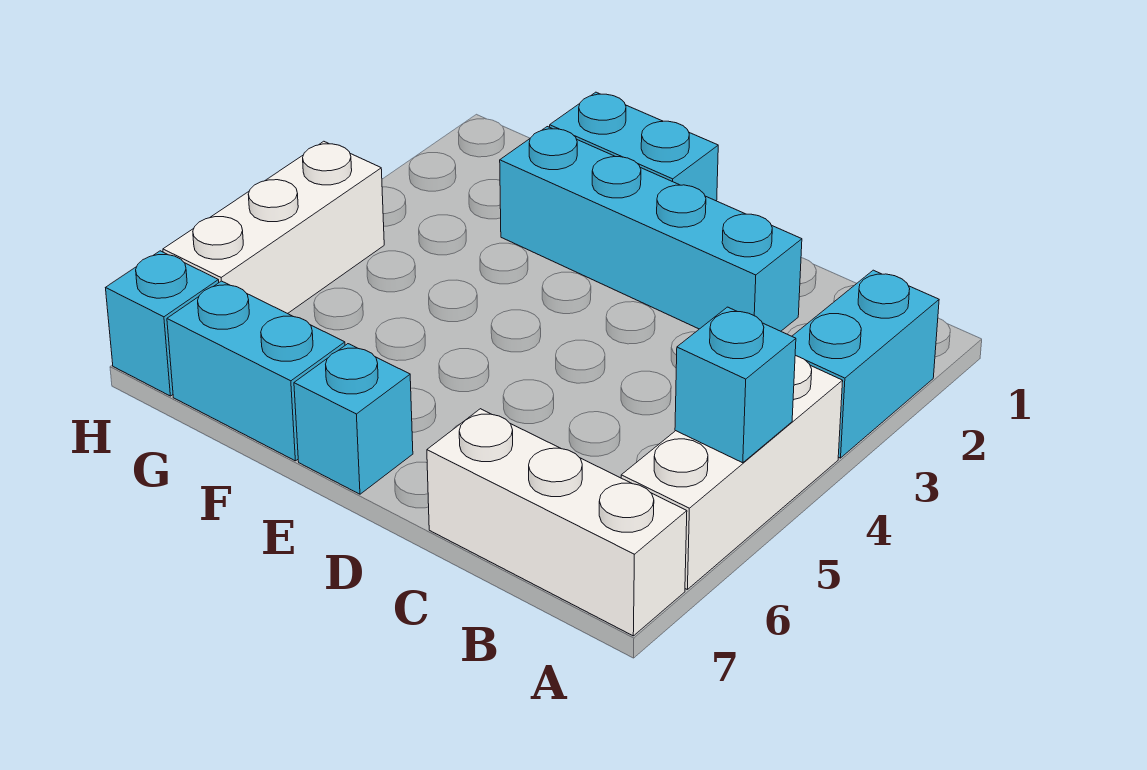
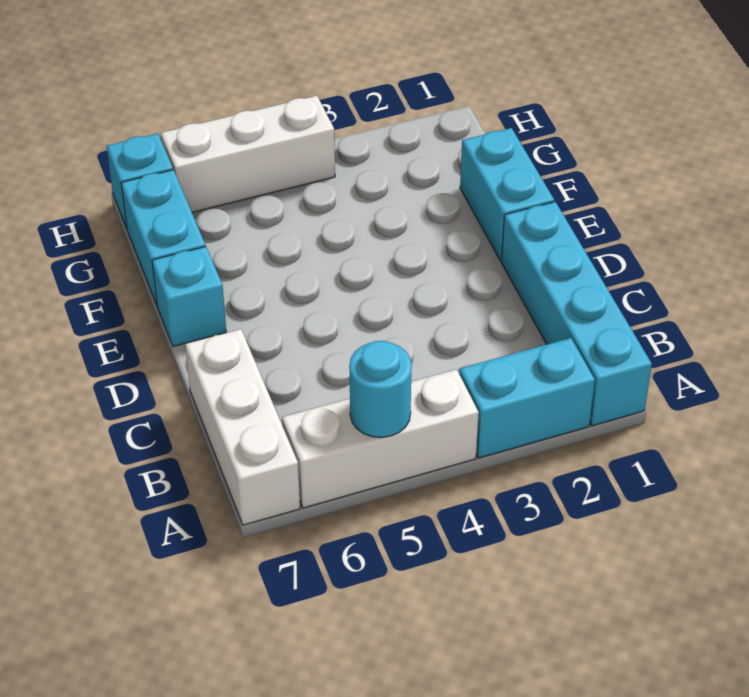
cyan brick A5 level 2 -> cyan round brick A5 level 2
cyan brick C2:F2 level 1 -> cyan brick A1:D1 level 1

